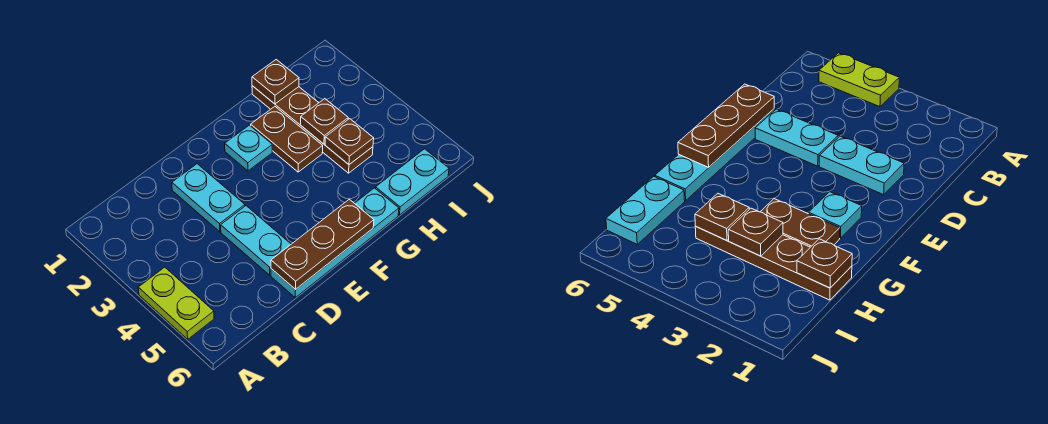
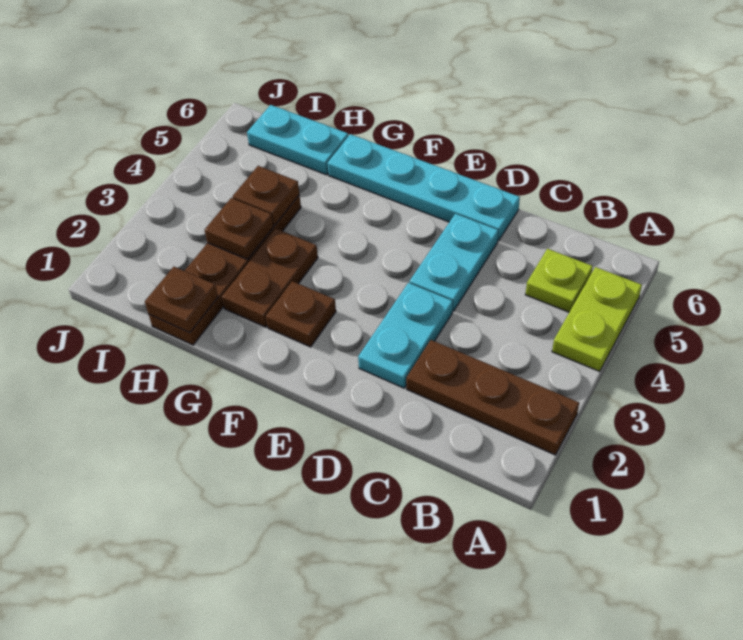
none -> lime plate B5 level 1
brown plate D6:F6 level 2 -> brown plate A2:C2 level 1
cyan plate F2 level 1 -> brown plate F2 level 1

